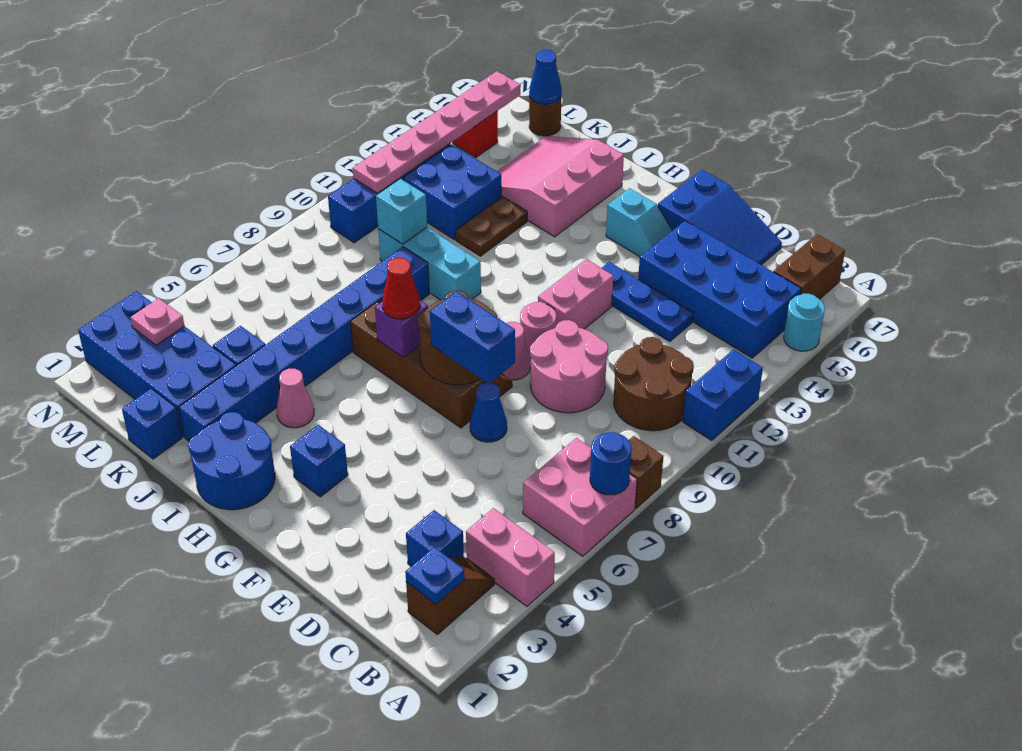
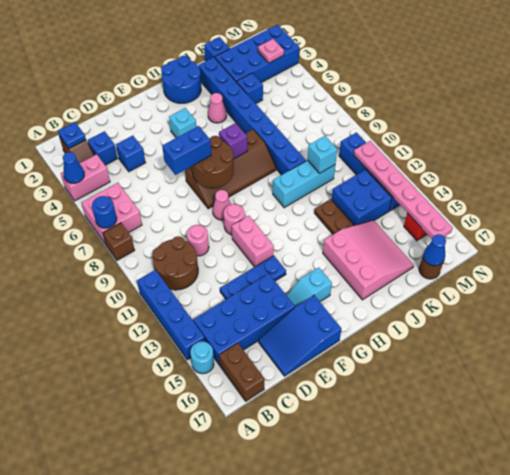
blue brick A11:A12 level 1 -> blue brick A11:A14 level 1
pink round brick D9:E10 level 1 -> pink round brick D10 level 1
blue cone E7 level 1 -> blue cone A4 level 2
blue brick G3 level 1 -> blue brick D4 level 1
none -> cyan brick G4 level 1
red cone H7 level 3 -> none

